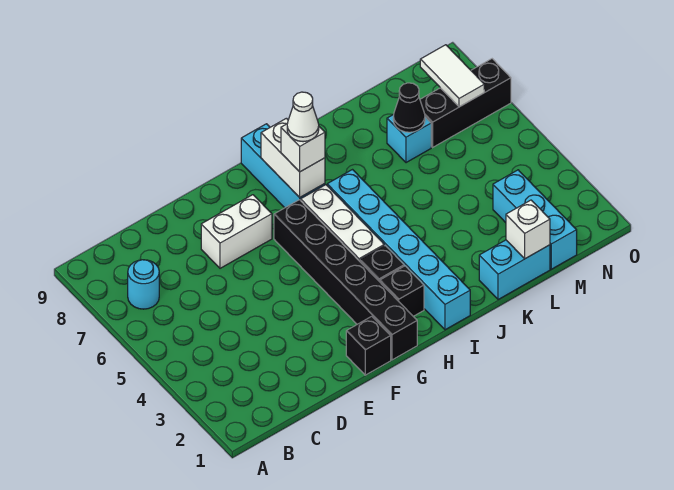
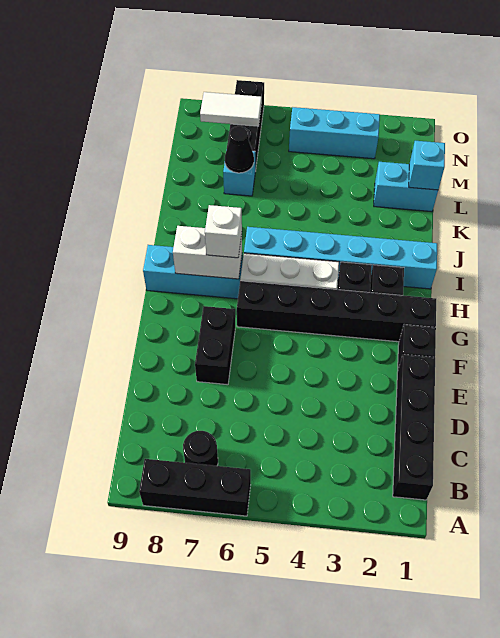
none -> black brick A6:A8 level 1
none -> black brick B1:E1 level 1
cyan round brick B7 level 1 -> black round brick B7 level 1
white brick E7:F7 level 1 -> black brick E7:F7 level 1
white cone H7 level 4 -> none
cyan brick K1:L1 level 1 -> cyan brick L1:L2 level 1
white brick L1 level 2 -> cyan brick L1 level 2
cyan brick M1:M3 level 1 -> cyan brick N3:N5 level 1

